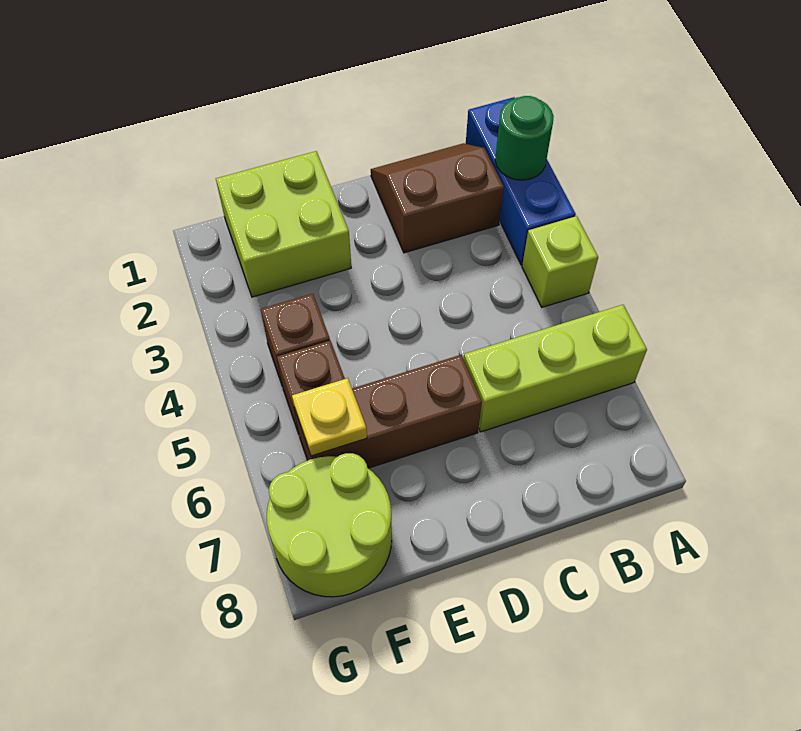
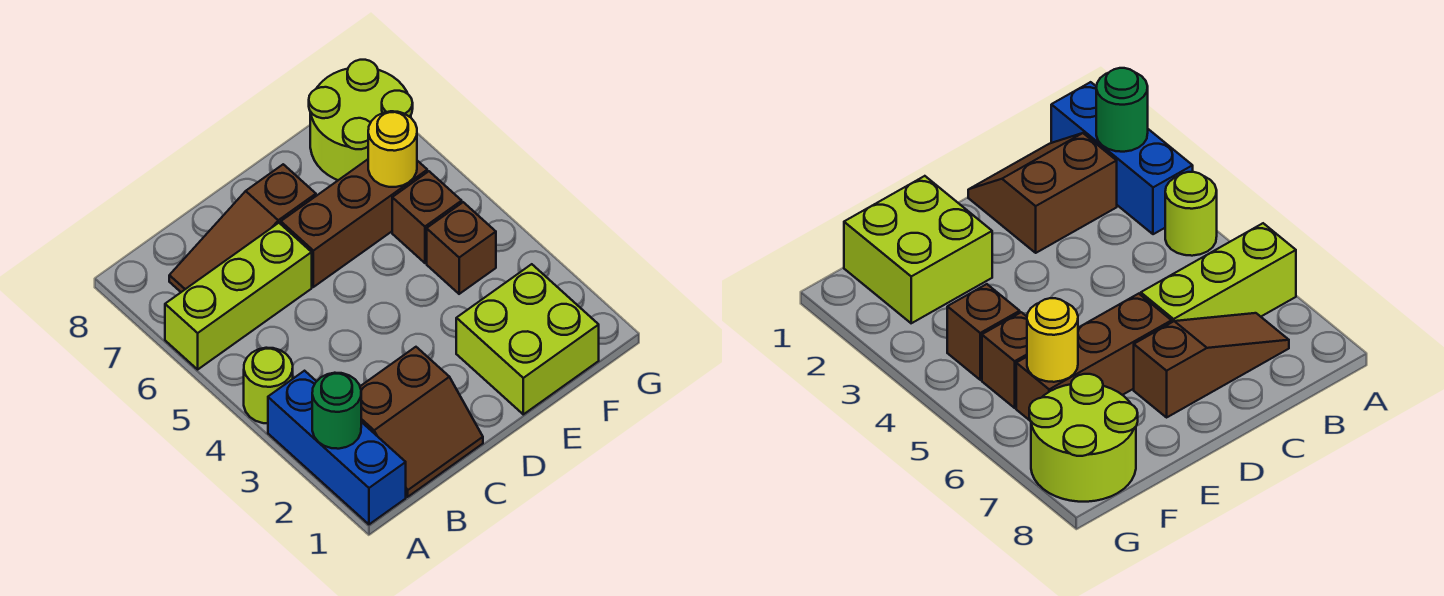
lime brick A4 level 1 -> lime round brick A4 level 1
none -> brown slope B7:D7 level 1 top D
yellow plate F6 level 2 -> yellow round brick F6 level 2

